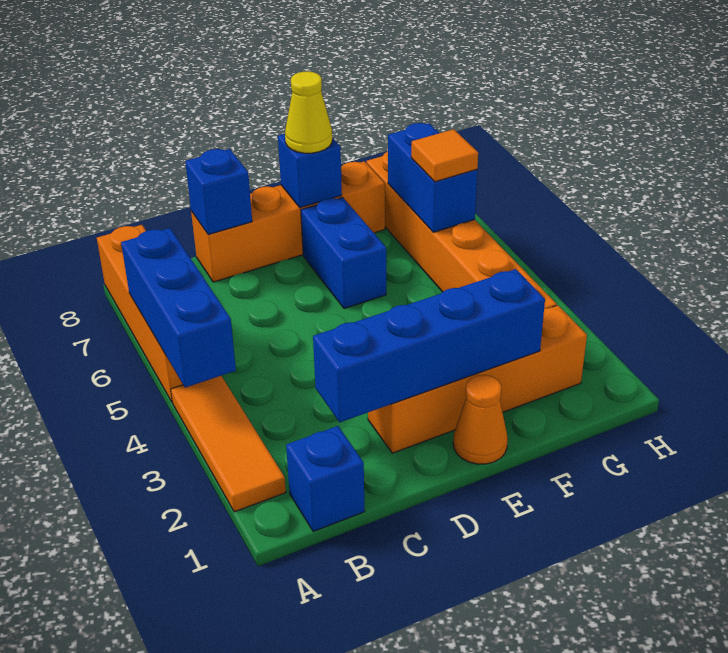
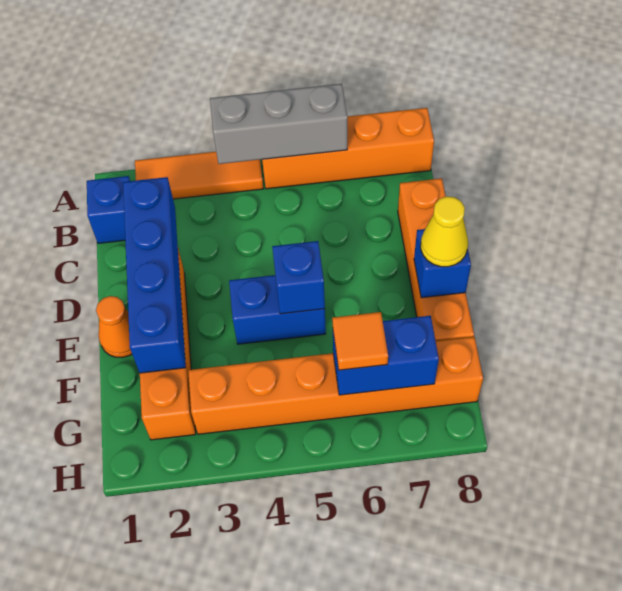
blue brick A4:A6 level 2 -> grey brick A4:A6 level 2
blue brick C8 level 2 -> blue brick E5 level 2
blue brick E6:E7 level 1 -> blue brick E4:E5 level 1

